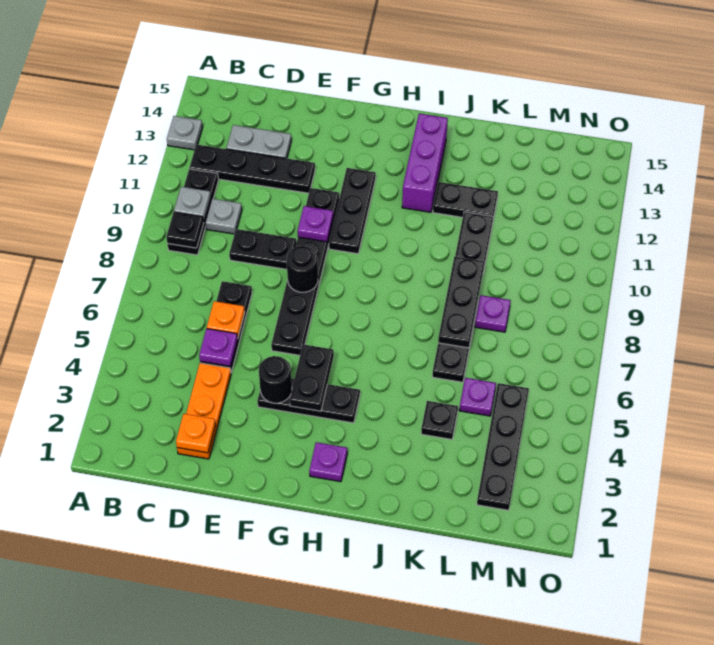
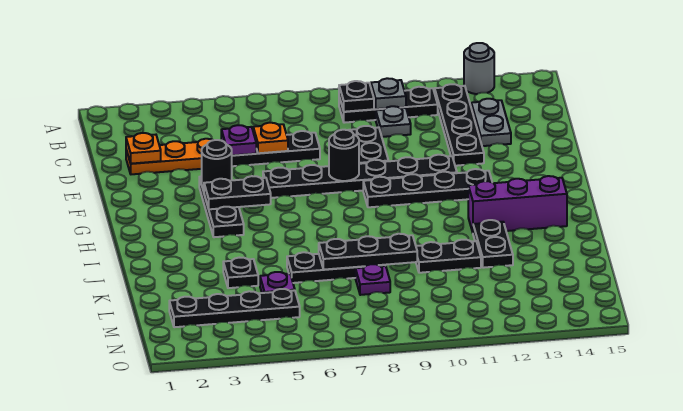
grey plate A13 level 1 -> grey round brick A13 level 1
purple plate F10 level 2 -> none
black plate G10:G12 level 1 -> black plate G9:G12 level 1
purple plate H2 level 1 -> none

